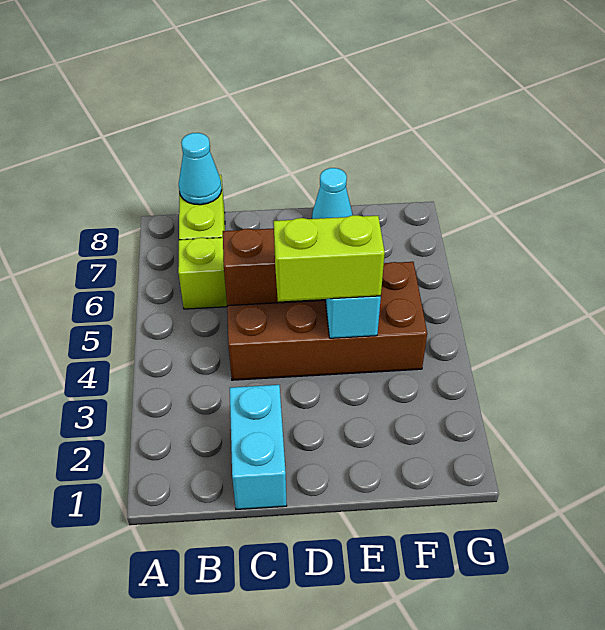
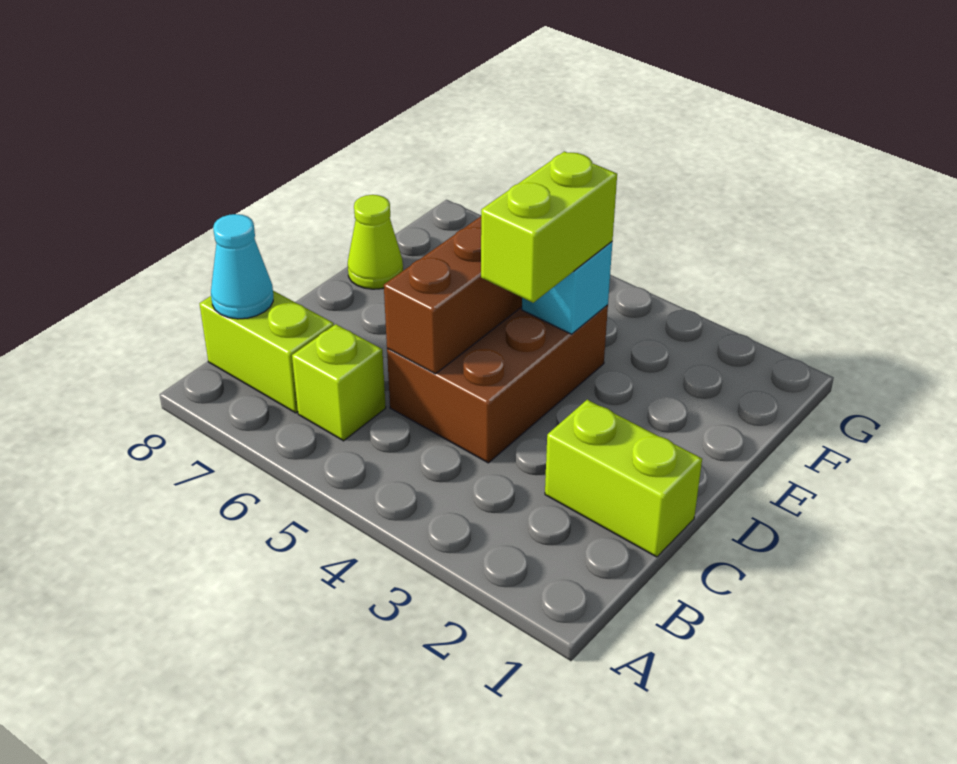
cyan brick C1:C2 level 1 -> lime brick C1:C2 level 1
brown brick C4:F5 level 1 -> brown brick C4:E5 level 1
cyan cone E8 level 1 -> lime cone E8 level 1

